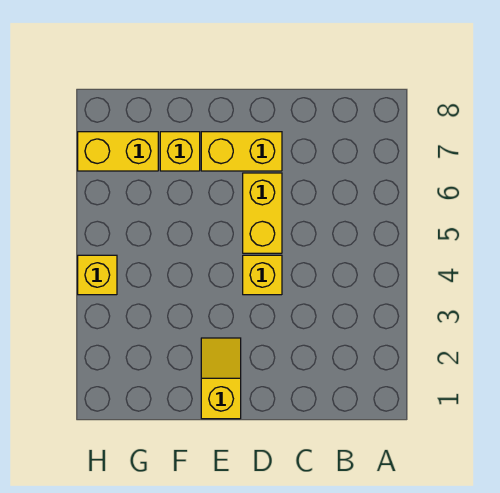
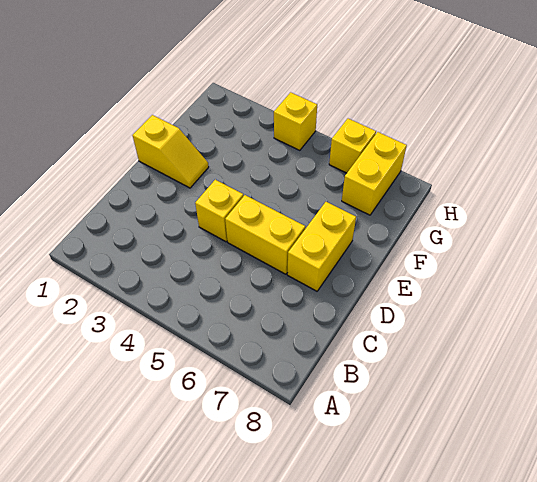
yellow brick F7 level 1 -> yellow brick H6 level 1

